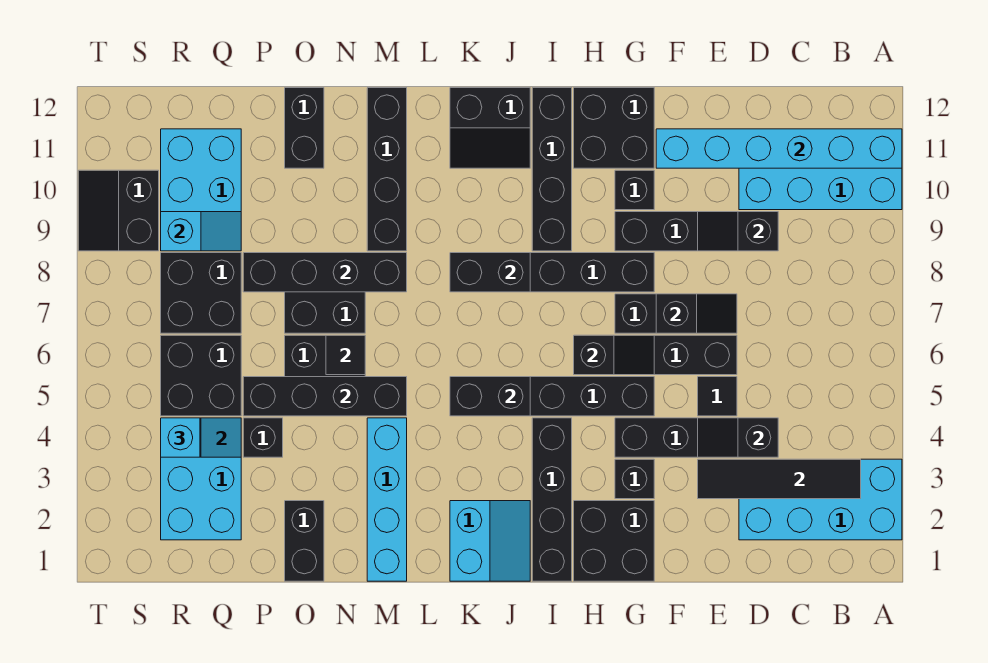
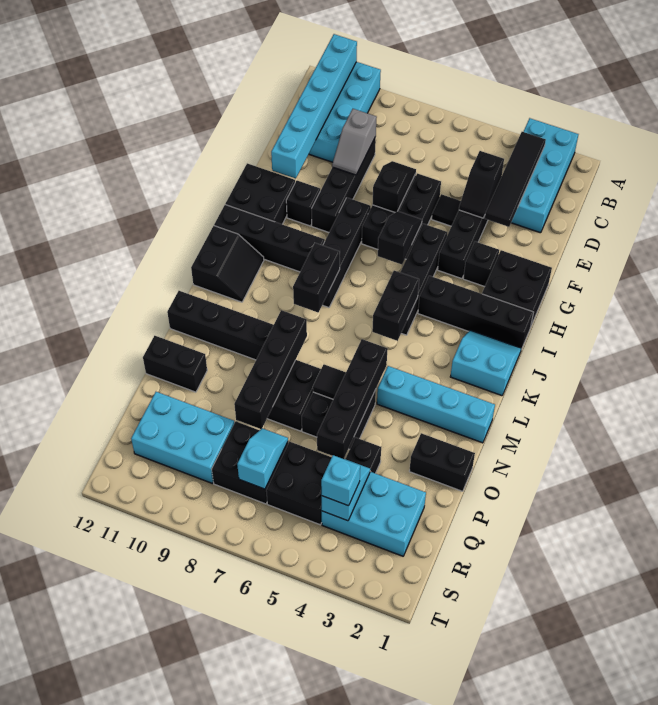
black slope D9:E9 level 2 top D -> grey slope D9:E9 level 2 top D
cyan slope Q9:R9 level 2 top R -> cyan slope Q7:R7 level 2 top R
black slope S9:T10 level 1 top S -> none

